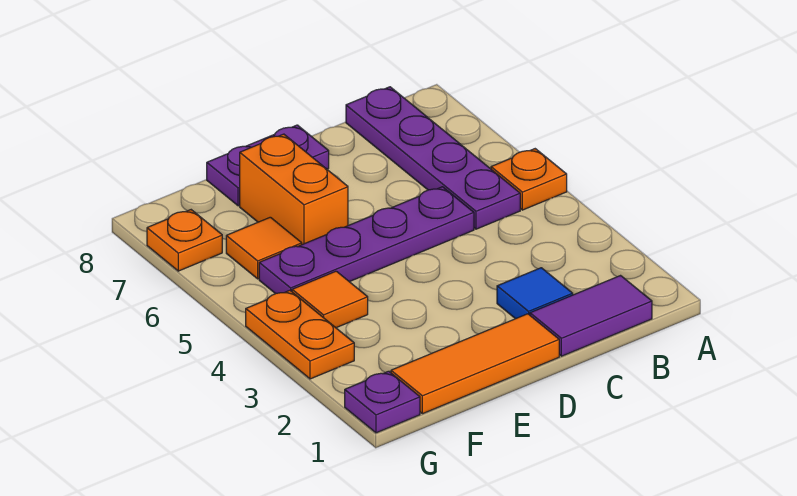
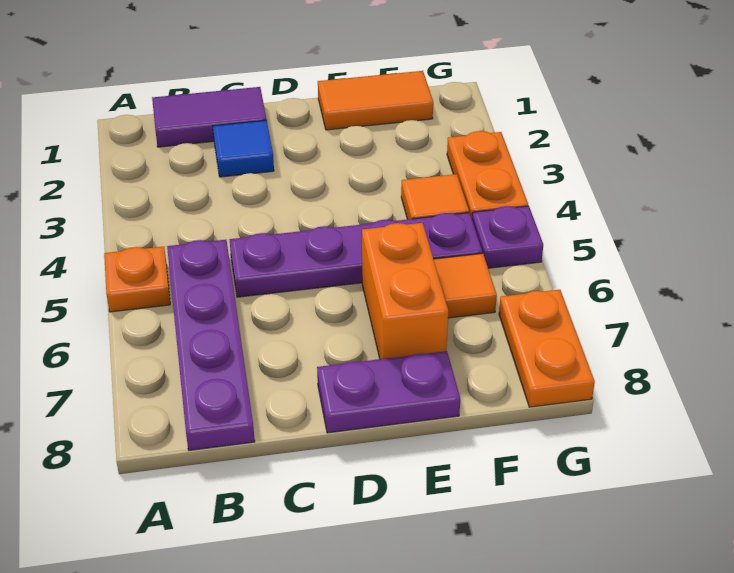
orange tile D1:F1 level 1 -> orange tile E1:F1 level 1
purple plate G1 level 1 -> purple plate G5 level 1
orange plate G7 level 1 -> orange plate G7:G8 level 1

